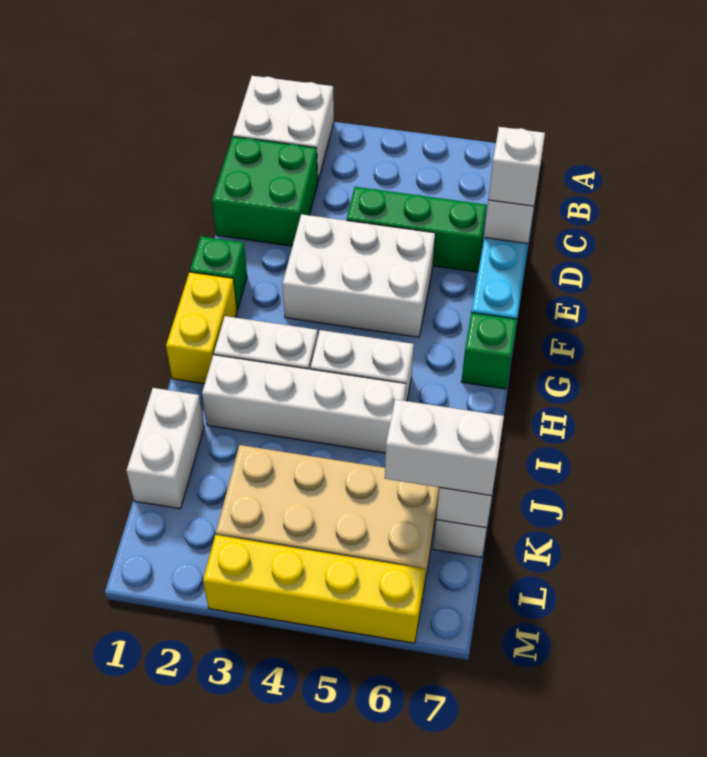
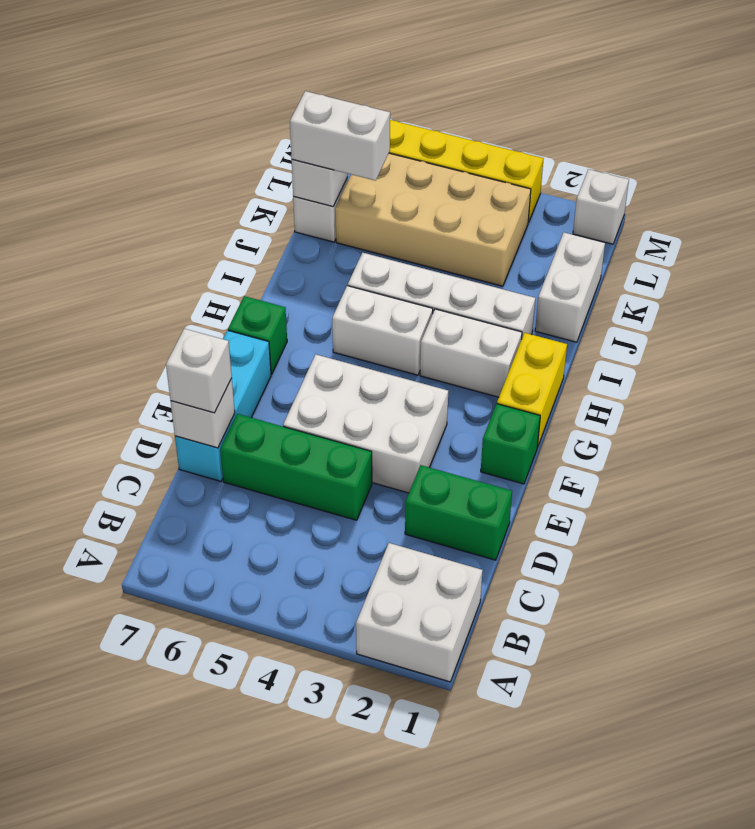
green brick C1:D2 level 1 -> green brick D1:D2 level 1
none -> white brick M1 level 1

